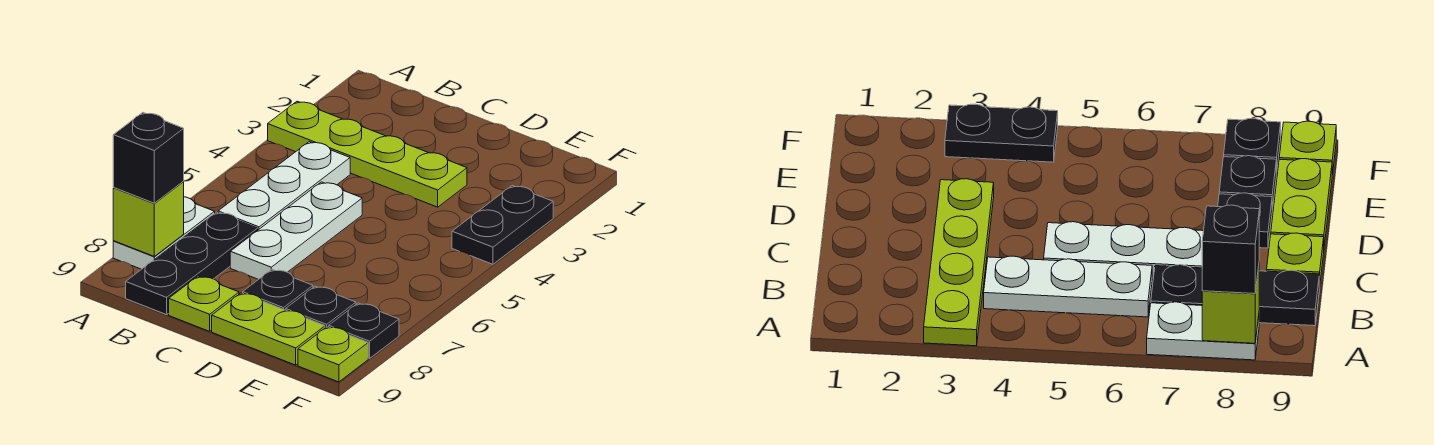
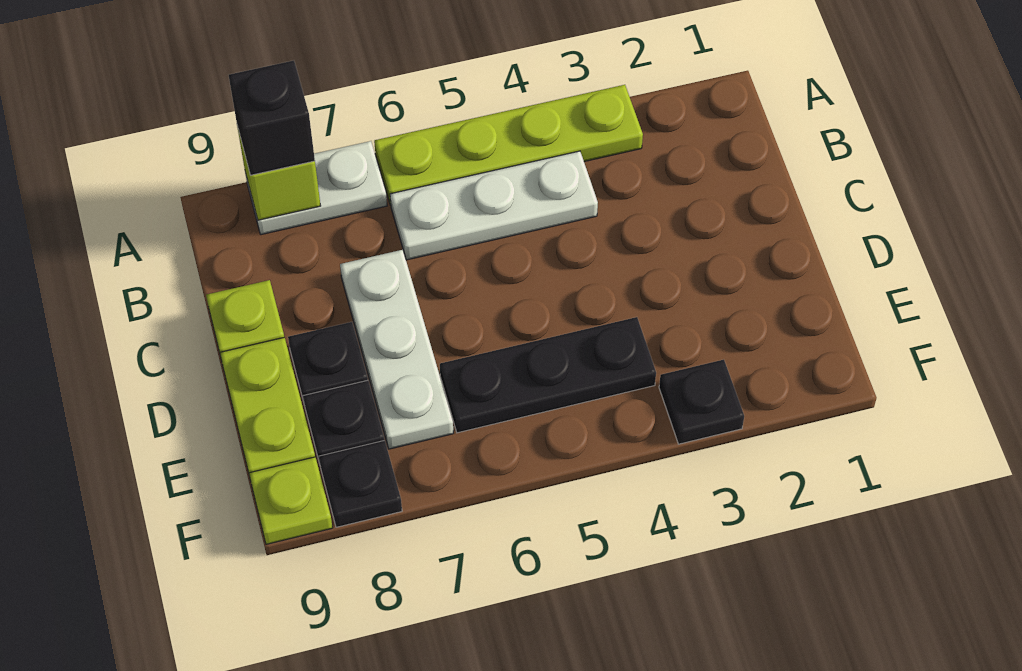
lime plate A3:D3 level 1 -> lime plate A3:A6 level 1
black plate B7:B9 level 1 -> black plate E4:E6 level 1
white plate C5:C7 level 1 -> white plate C7:E7 level 1
black plate F3:F4 level 1 -> black plate F3 level 1

